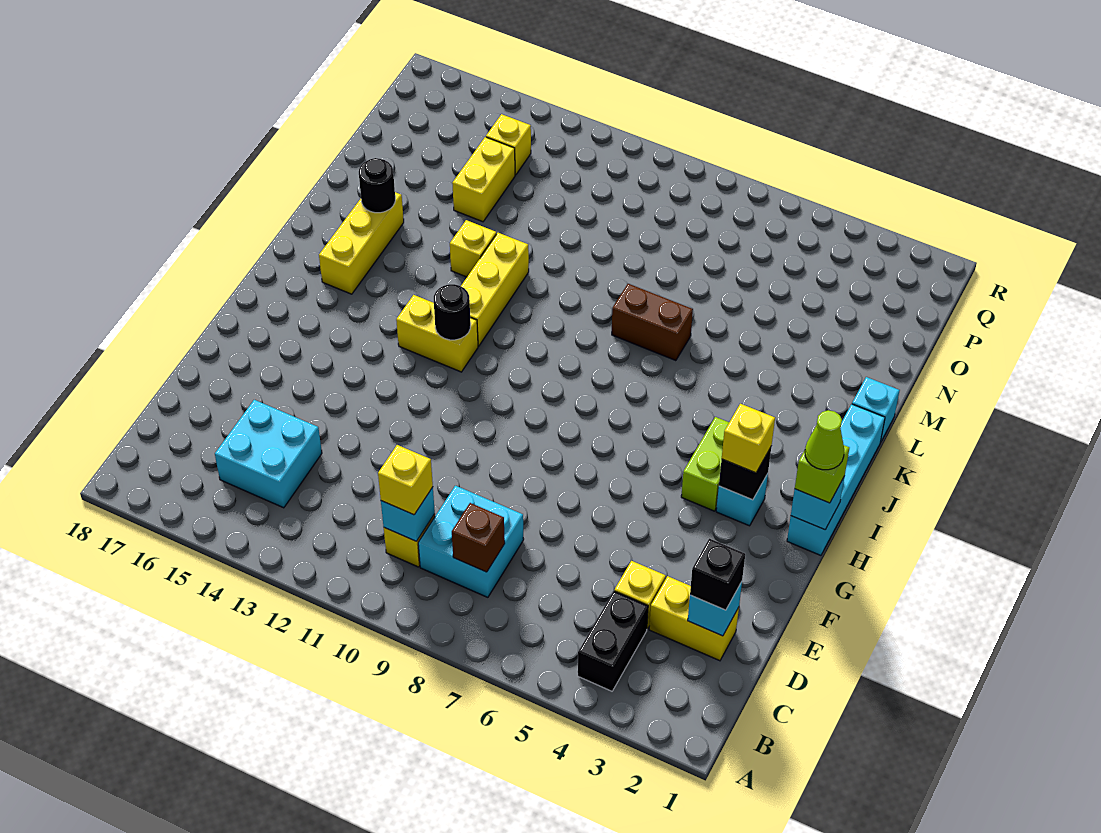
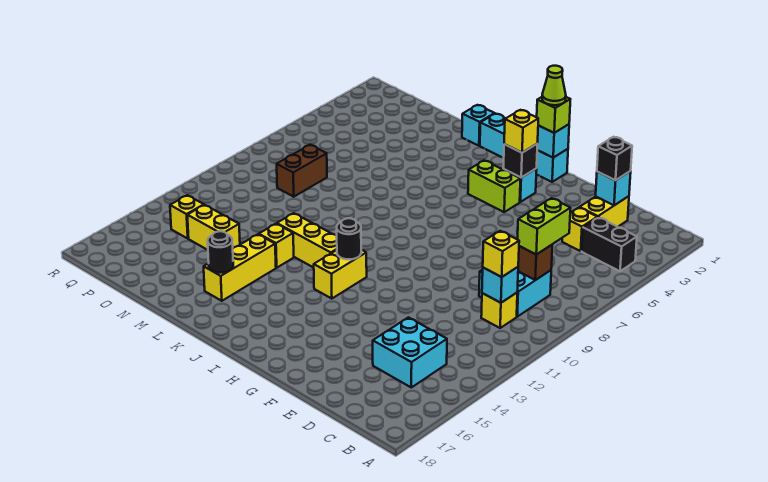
none -> lime brick C7:C8 level 3
yellow brick J16:L16 level 1 -> yellow brick L14:L16 level 1
brown brick L7:L8 level 1 -> brown brick O8:O9 level 1

